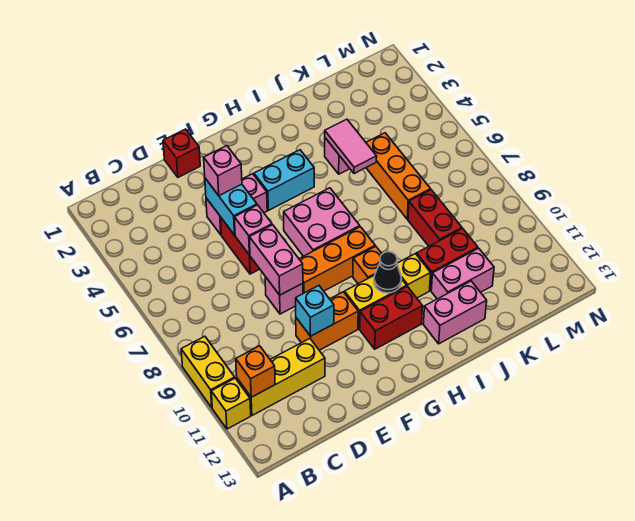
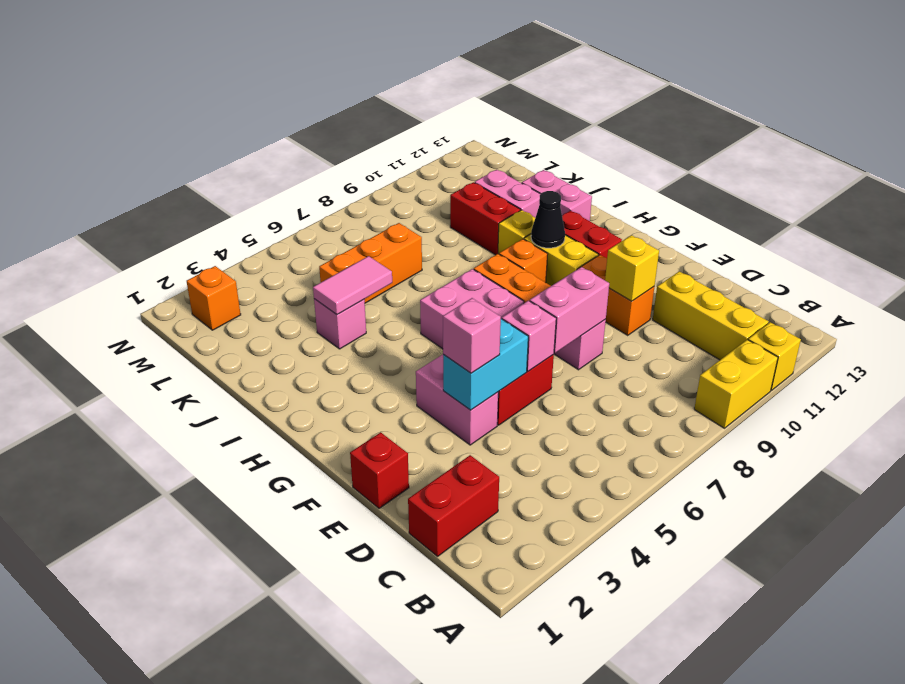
orange brick B11 level 2 -> orange brick M2 level 1
cyan brick E10 level 2 -> yellow brick E10 level 2
cyan brick G4:H4 level 1 -> none
red brick K8:K9 level 1 -> red brick C1:C2 level 1

